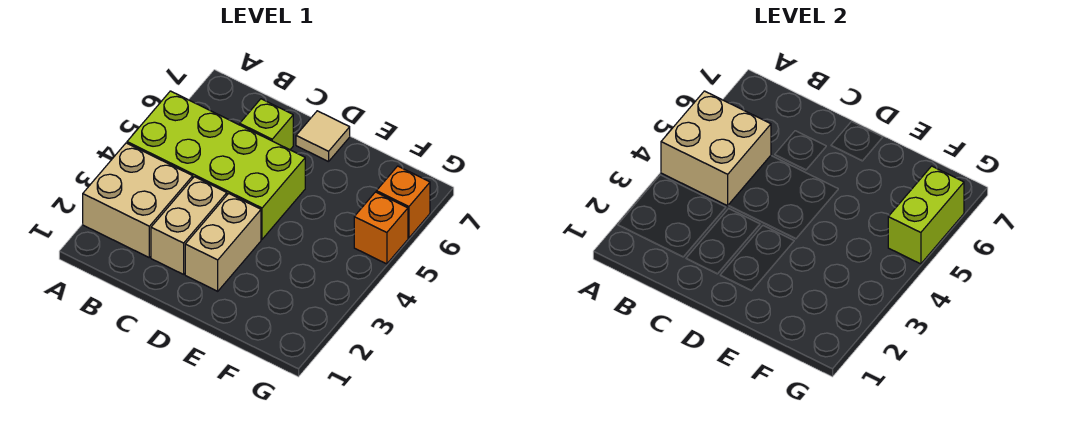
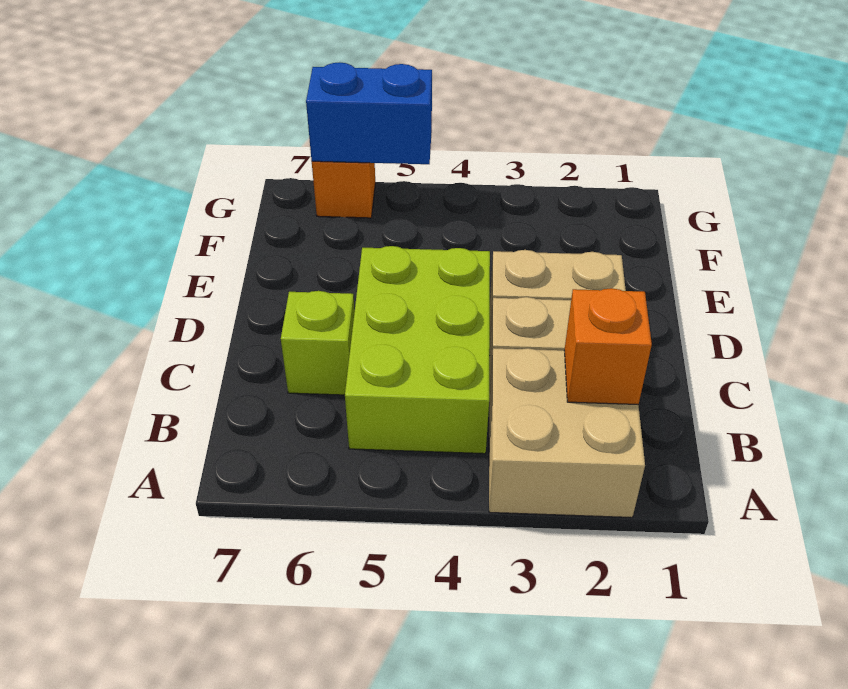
lime brick A4:D5 level 1 -> lime brick B4:D5 level 1
tan brick A4:B5 level 2 -> none
tan tile D7 level 1 -> none
orange brick G5 level 1 -> orange brick B2 level 2
lime brick G5:G6 level 2 -> blue brick G5:G6 level 2

